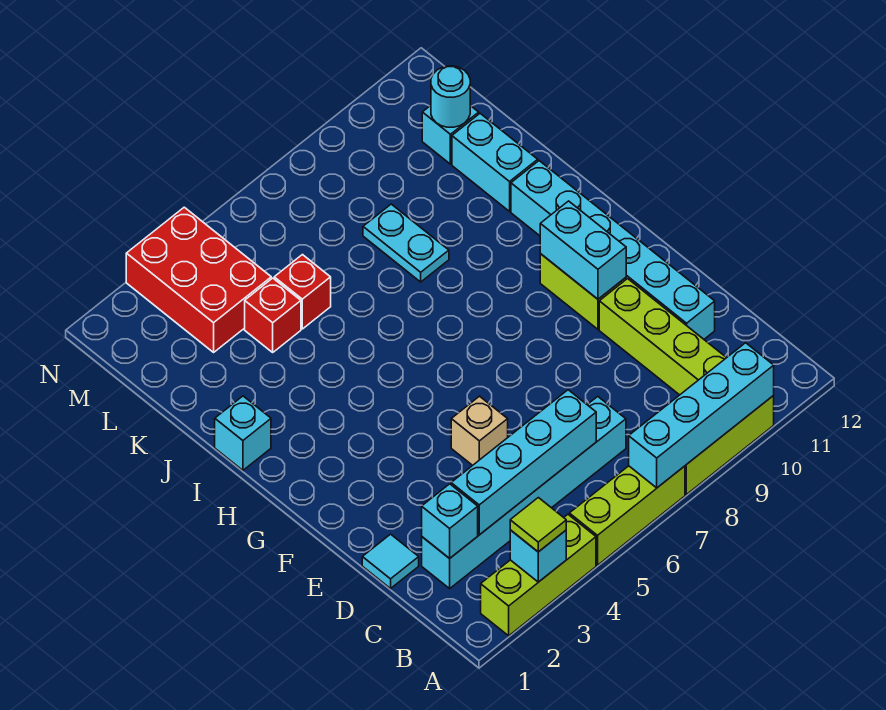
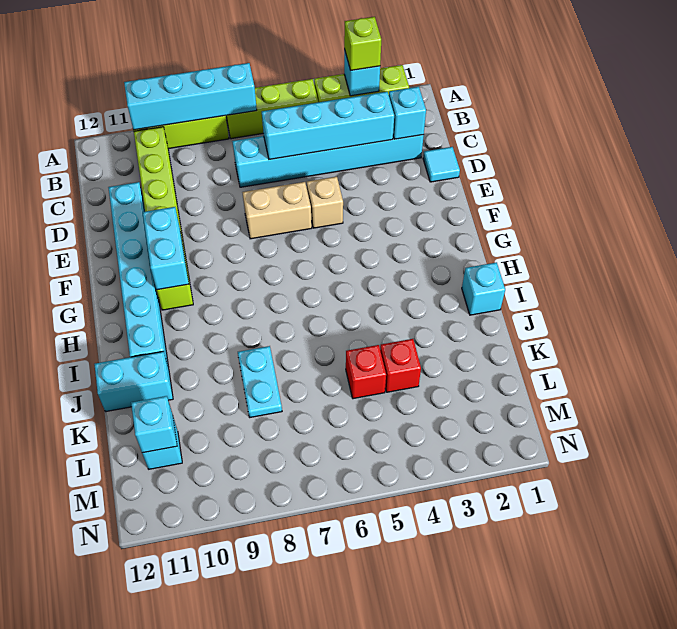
lime tile A3 level 3 -> lime brick A3 level 3
none -> tan brick E6:E7 level 1
cyan brick J11:K11 level 1 -> cyan brick J11:J12 level 1
red brick L3:N4 level 1 -> none
cyan round brick L11 level 2 -> cyan brick L11 level 2

